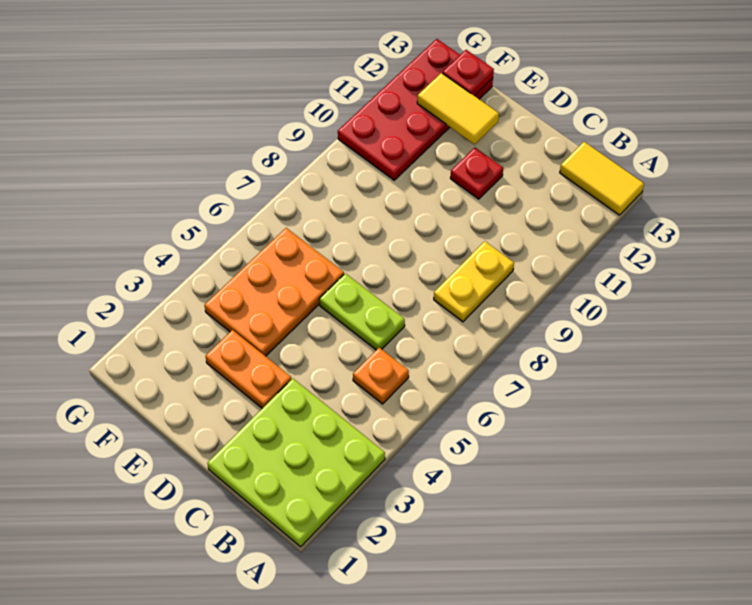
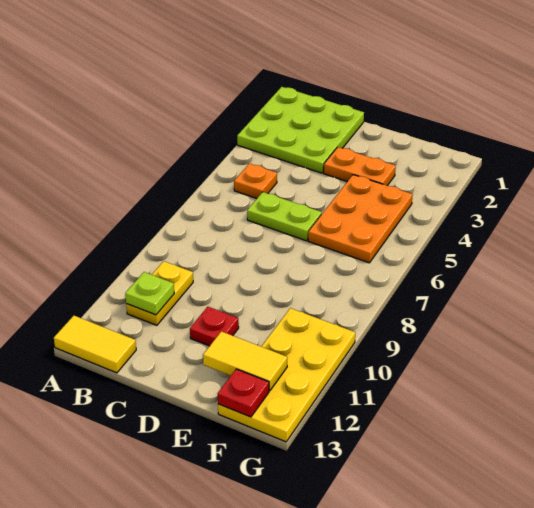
yellow plate B8:B9 level 1 -> yellow plate B10:B11 level 1
none -> lime plate B11 level 2
red plate F10:G13 level 1 -> yellow plate F10:G13 level 1

